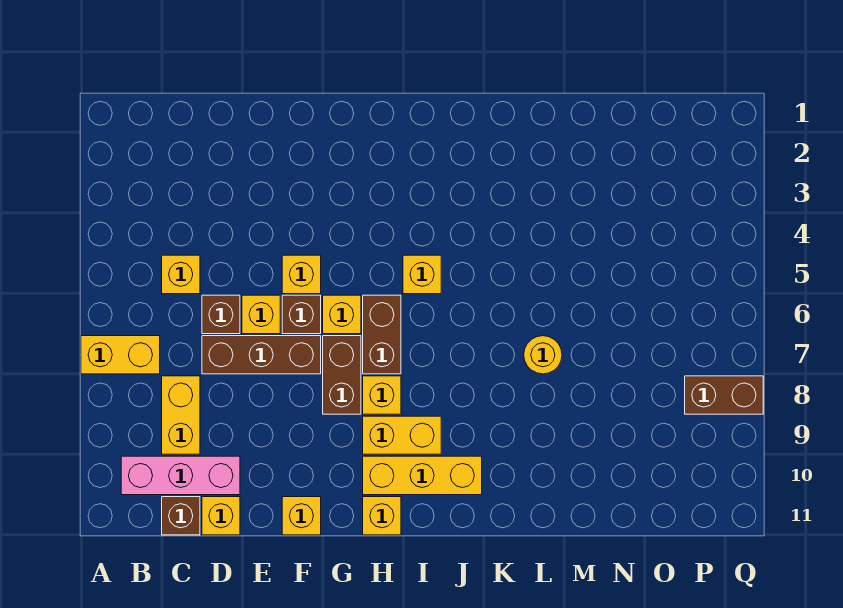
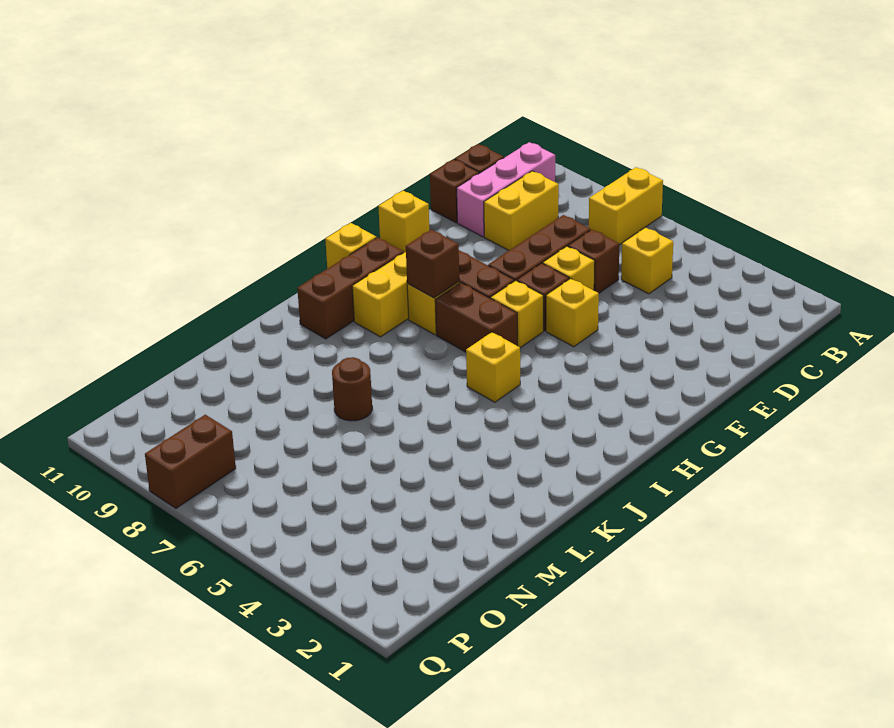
yellow brick C8:C9 level 1 -> yellow brick C9:D9 level 1
yellow brick D11 level 1 -> brown brick D11 level 1
none -> brown brick H8 level 2
yellow brick H10:J10 level 1 -> brown brick H10:J10 level 1
yellow round brick L7 level 1 -> brown round brick L7 level 1

